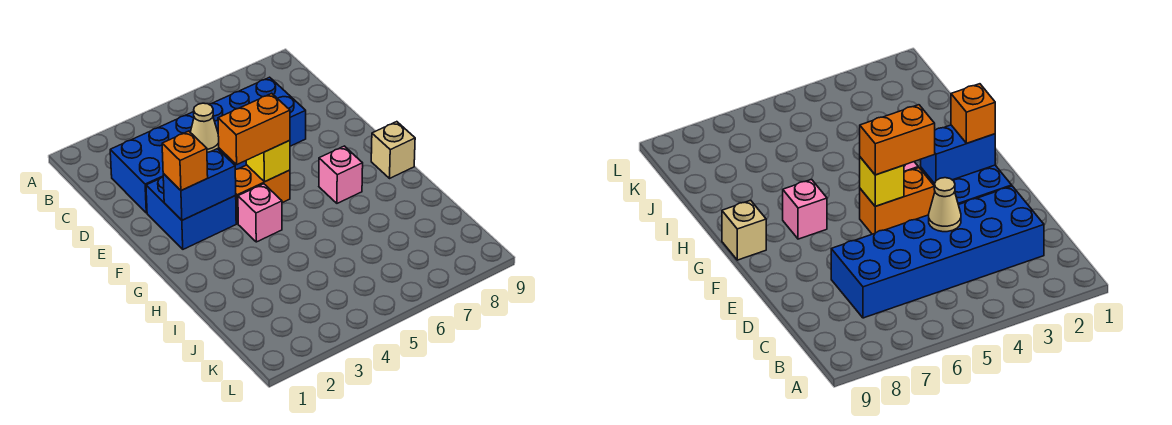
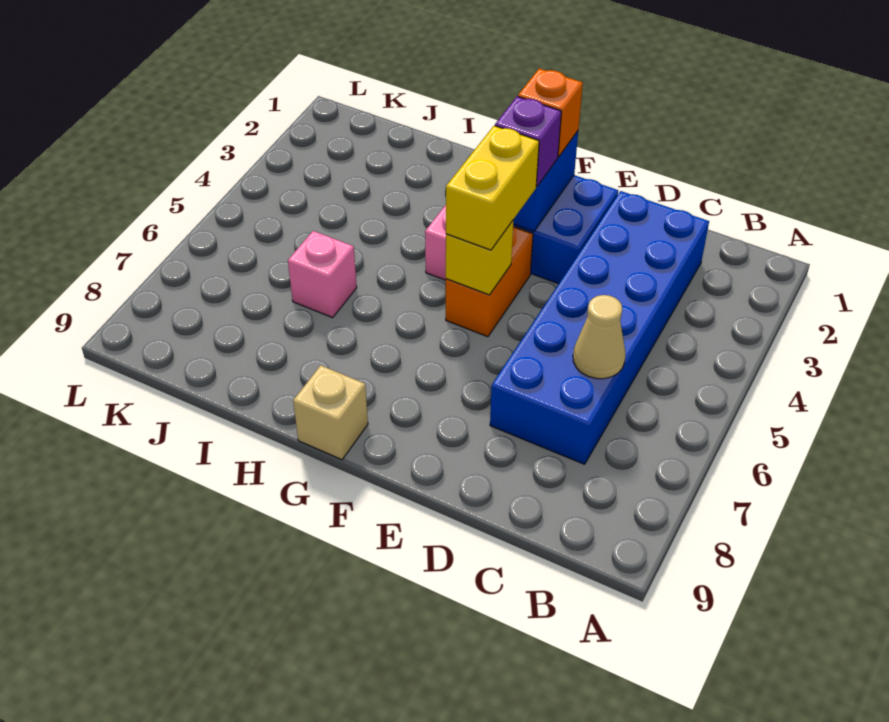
tan cone D4 level 2 -> tan cone C6 level 2
none -> purple brick F3 level 3
orange brick F4:F5 level 3 -> yellow brick F4:F5 level 3
pink brick G7 level 1 -> pink brick I6 level 1

